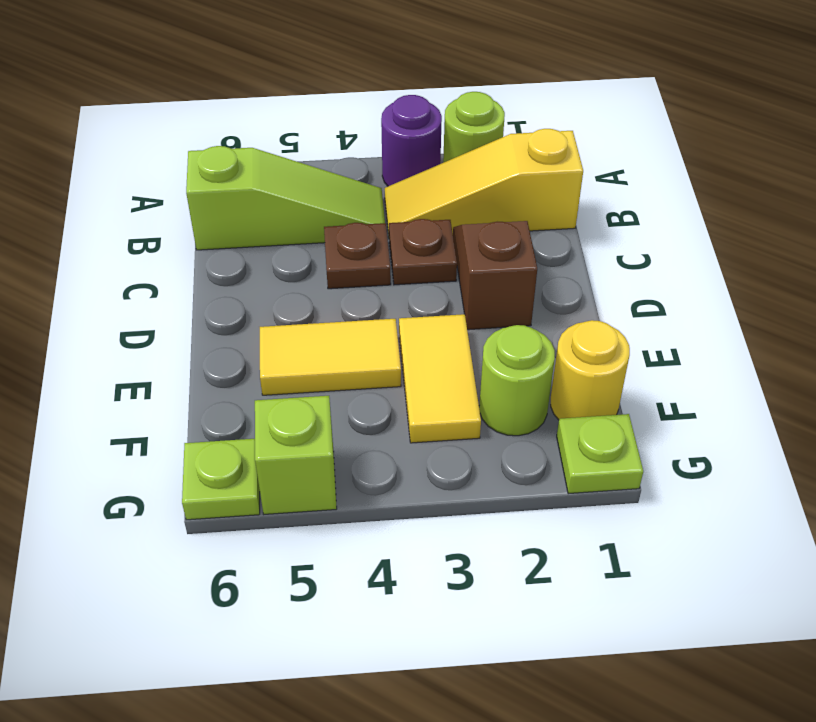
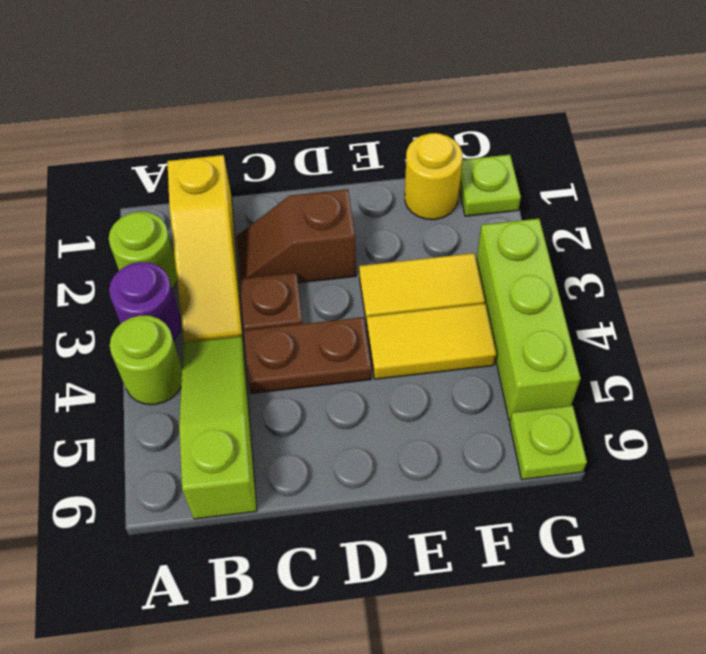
brown plate C4 level 1 -> brown plate C4:D4 level 1
yellow tile E4:E5 level 1 -> yellow tile E4:F4 level 1
lime round brick F2 level 1 -> lime round brick A4 level 1
lime brick G5 level 1 -> lime brick G3:G5 level 1

